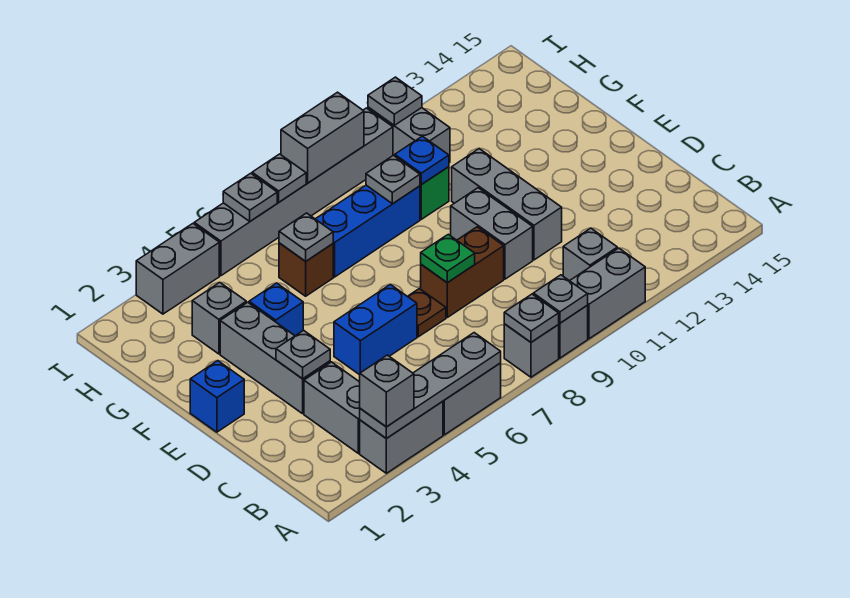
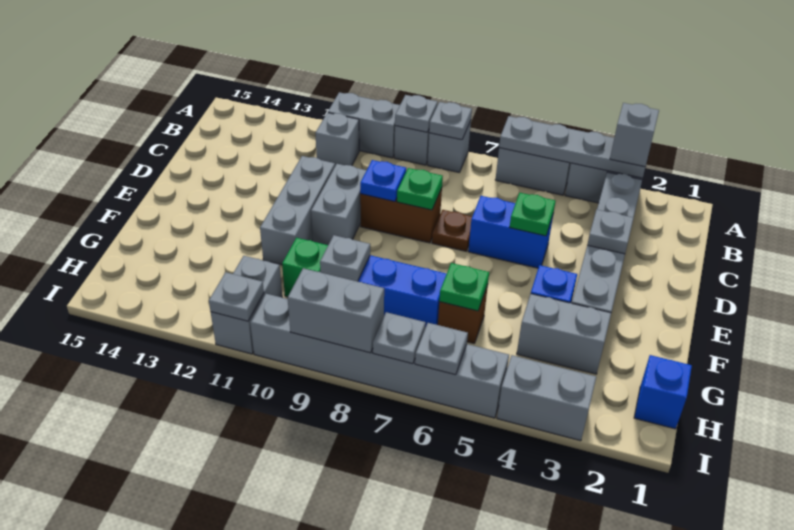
none -> green plate D5 level 2
blue brick E1 level 1 -> blue brick H1 level 1
grey brick G3 level 1 -> grey brick G3:G4 level 1
grey plate G6 level 2 -> green plate G6 level 2
blue plate G10 level 2 -> blue plate D9 level 2

